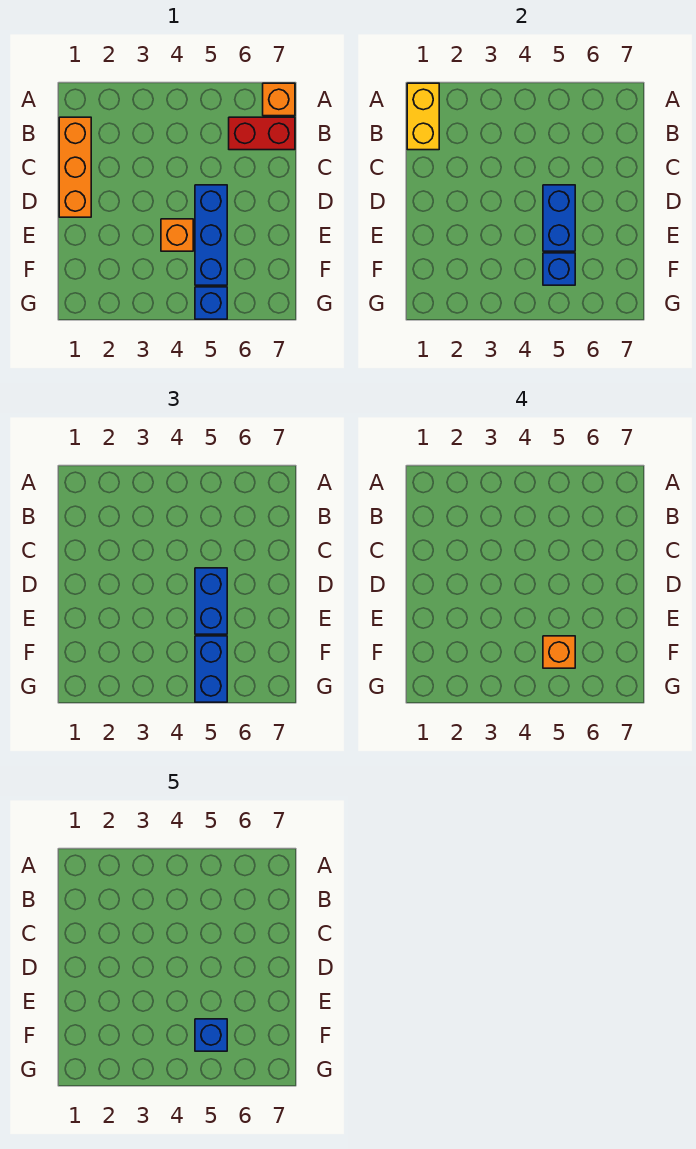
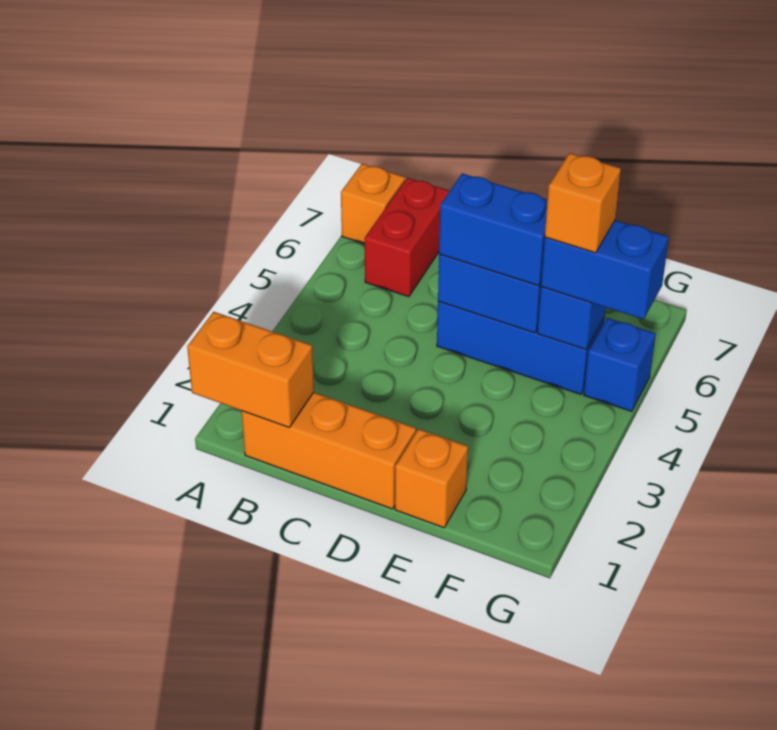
yellow brick A1:B1 level 2 -> orange brick A1:B1 level 2
orange brick E4 level 1 -> orange brick E1 level 1
blue brick F5 level 5 -> none

